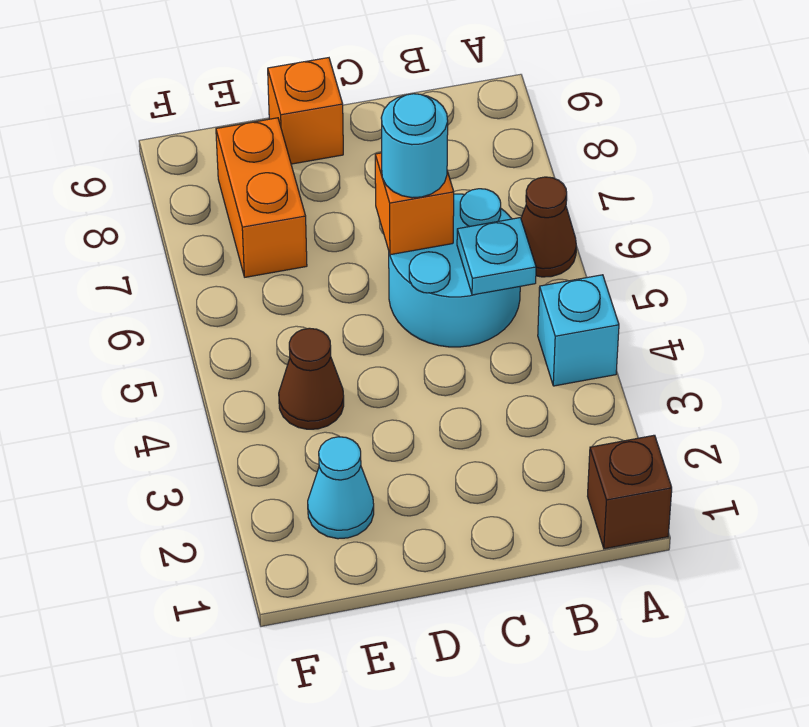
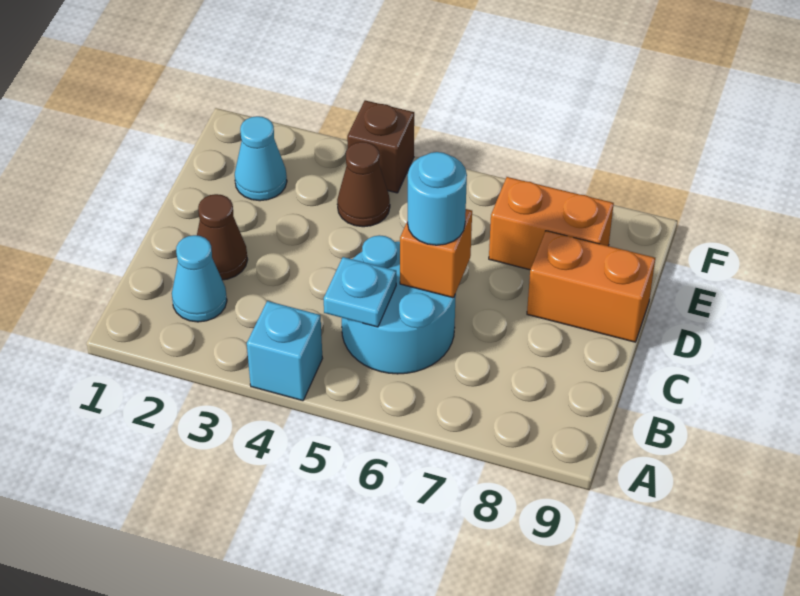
brown brick A1 level 1 -> brown brick F4 level 1
brown cone A6 level 1 -> brown cone C2 level 1
none -> cyan cone B2 level 1
orange brick D9 level 1 -> orange brick D8:D9 level 1

